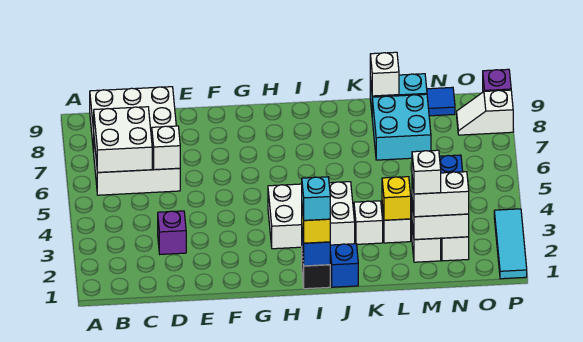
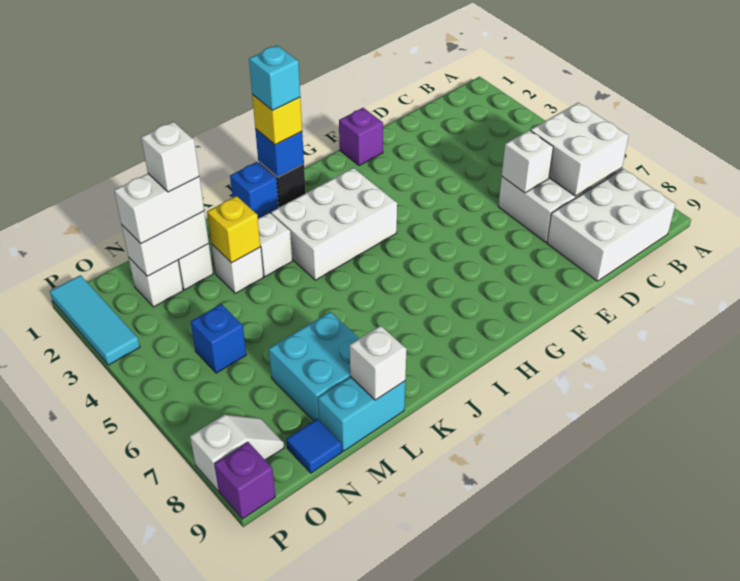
purple brick D3 level 1 -> purple brick F1 level 1

